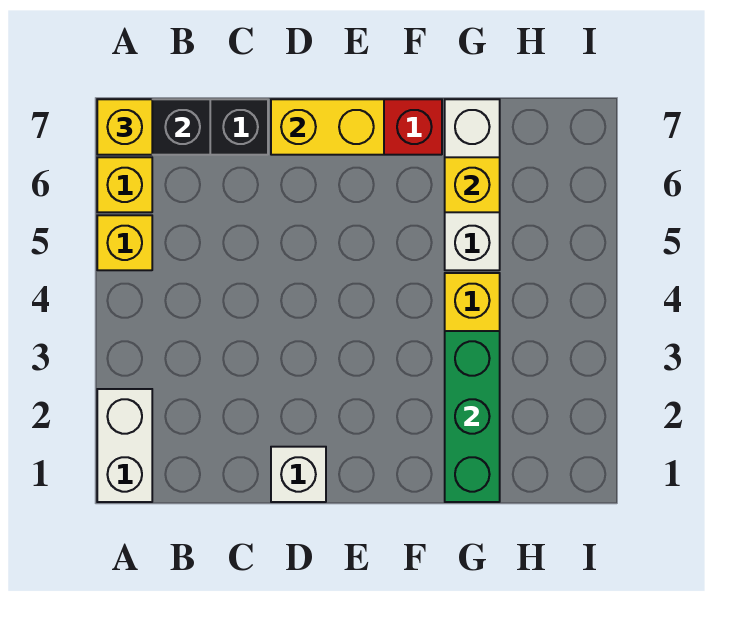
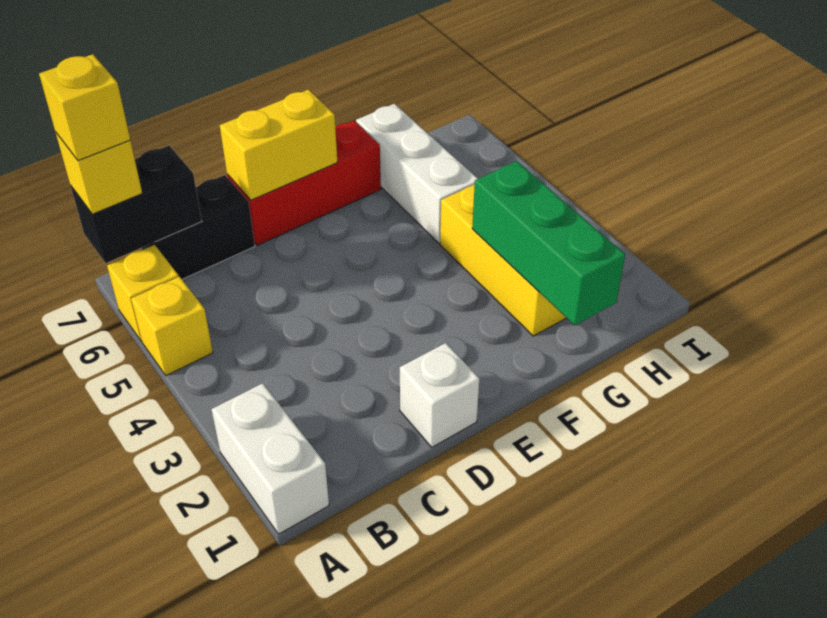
yellow brick G6 level 2 -> yellow brick A7 level 4

